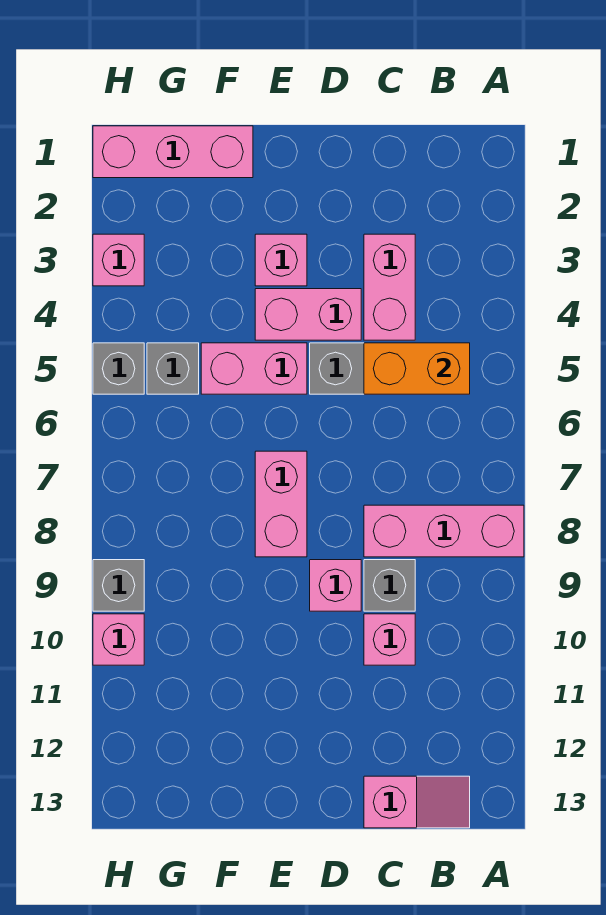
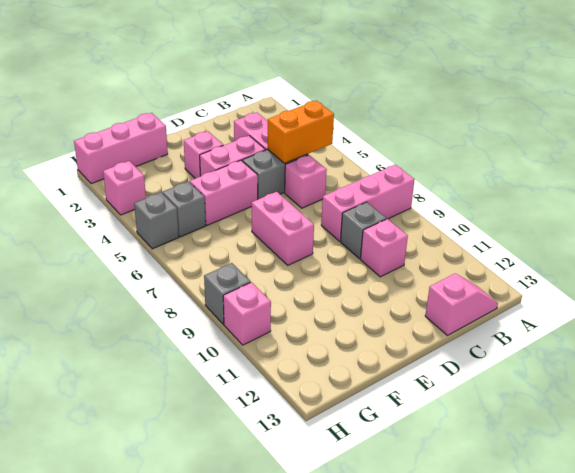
pink brick D9 level 1 -> pink brick C6 level 1

